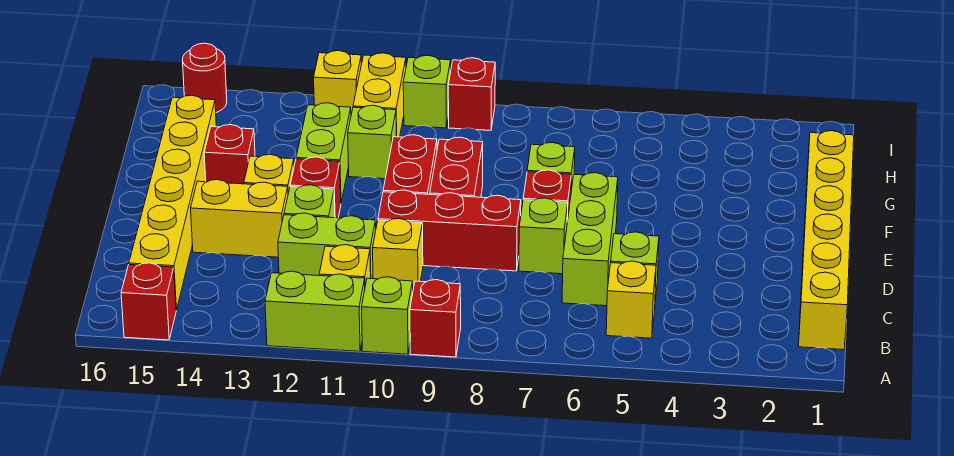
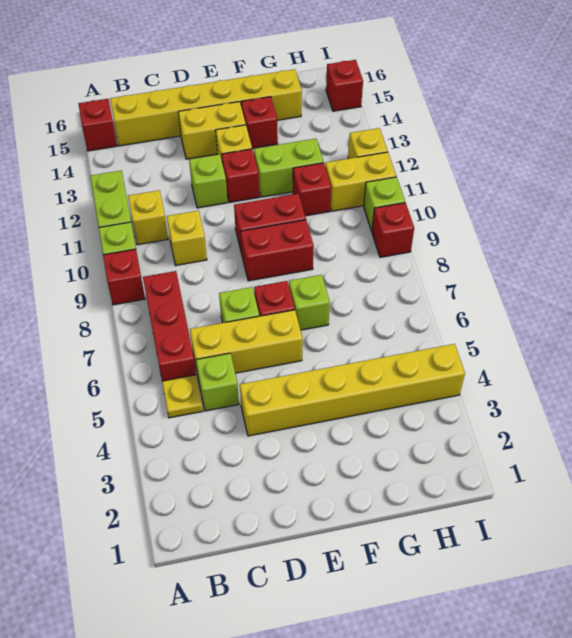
yellow brick B1:G1 level 1 -> yellow brick D4:I4 level 1
yellow brick B5 level 1 -> yellow plate B5 level 1
lime brick C6:E6 level 1 -> yellow brick C6:E6 level 1
lime brick C11:C12 level 1 -> none
red brick D8:D10 level 1 -> red brick B6:B8 level 1
yellow brick D13:D14 level 1 -> yellow brick D14:E14 level 1
lime brick G11 level 1 -> red brick G11 level 1
red round brick I15 level 1 -> red brick I15 level 1

